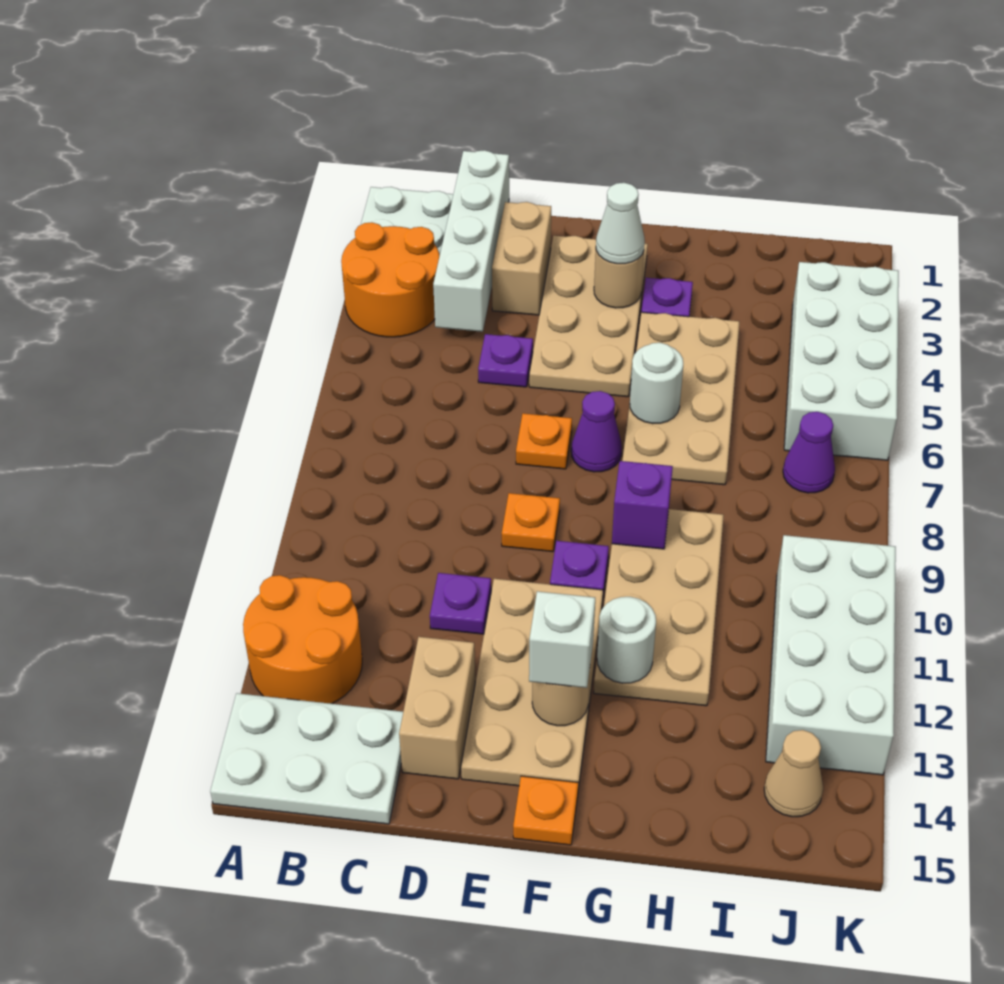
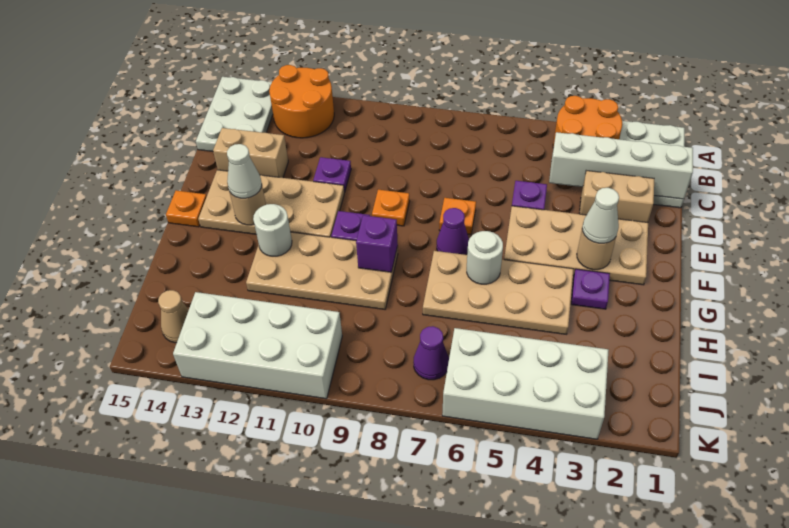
white brick F13 level 3 -> white cone F13 level 3

